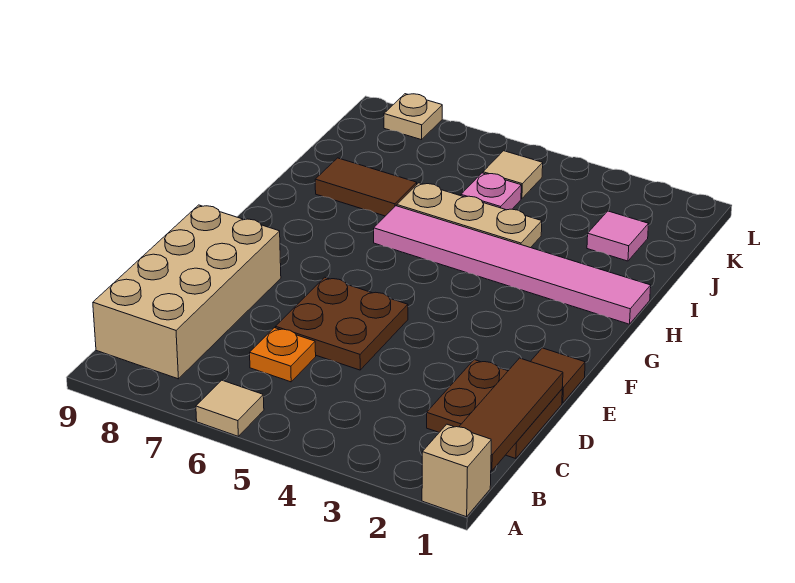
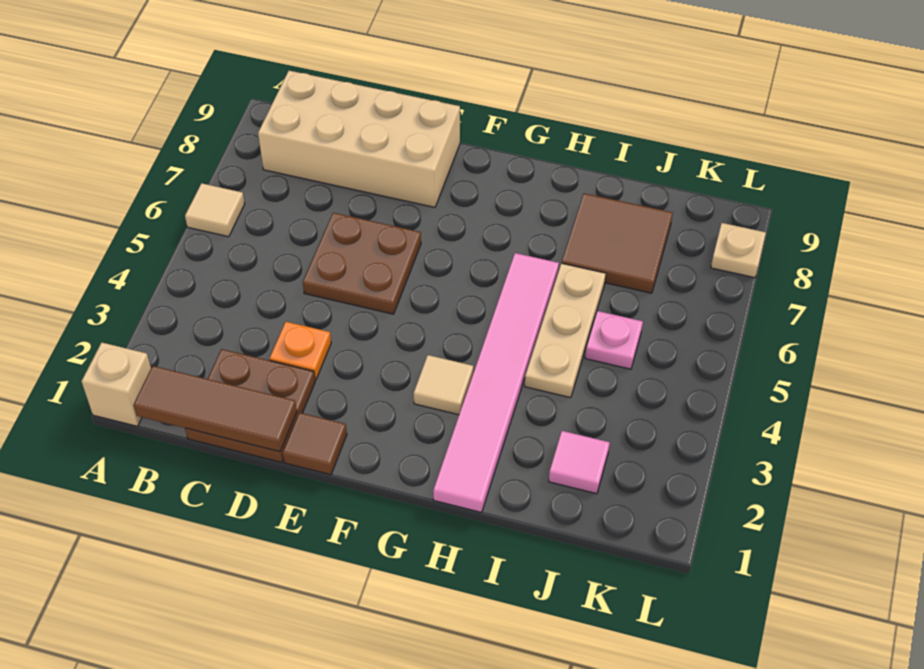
orange plate C6 level 1 -> orange plate D3 level 1
brown tile I7:I8 level 1 -> brown tile I7:J8 level 1
tan tile K5 level 1 -> tan tile G3 level 1

